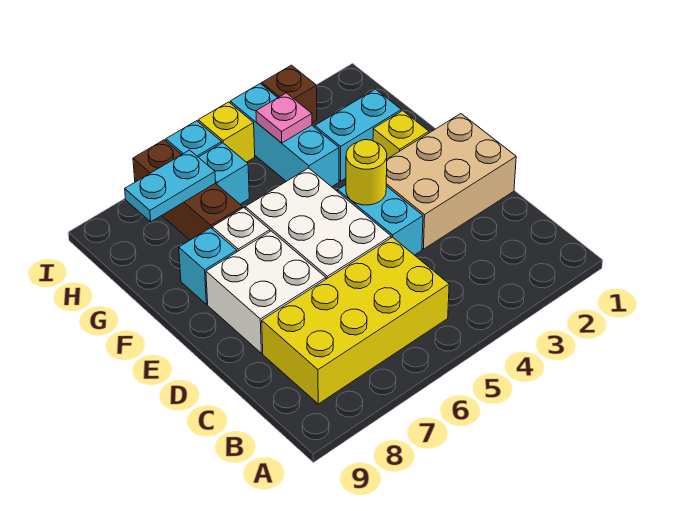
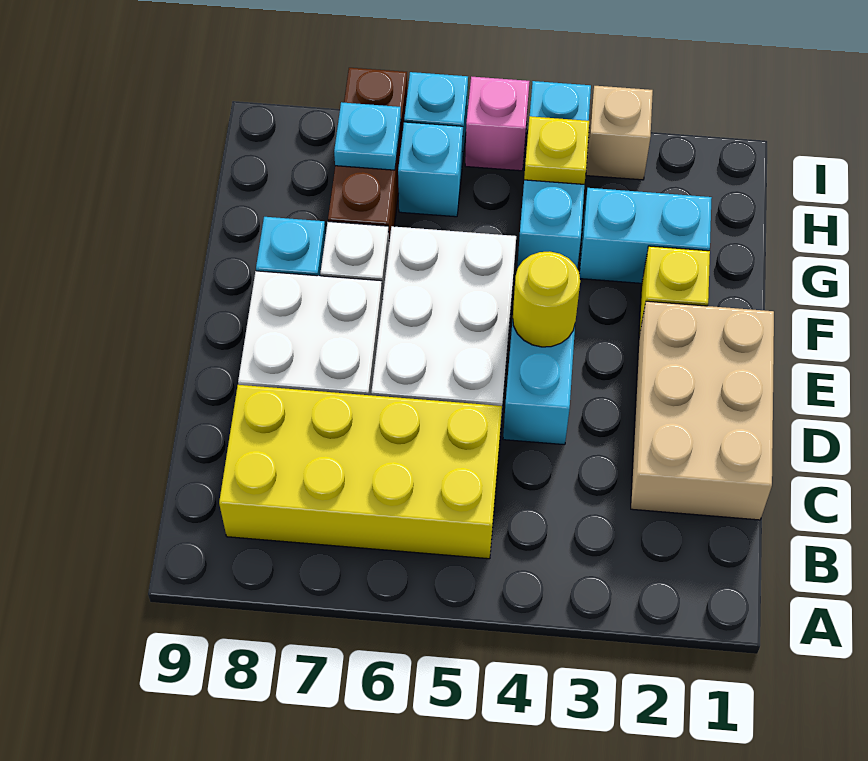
tan brick D1:E3 level 1 -> tan brick C1:E2 level 1
pink plate H4 level 2 -> yellow plate H4 level 2
cyan plate H7:H8 level 2 -> cyan plate H7 level 2
brown brick I3 level 1 -> tan brick I3 level 1
yellow brick I5 level 1 -> pink brick I5 level 1

